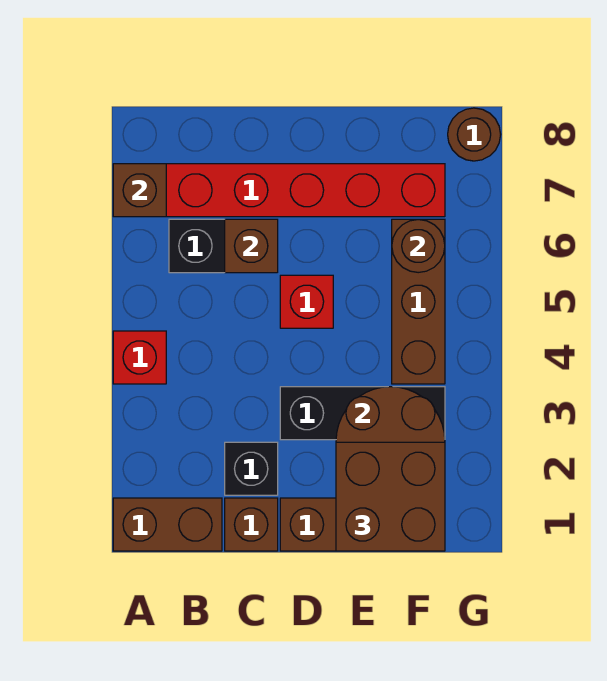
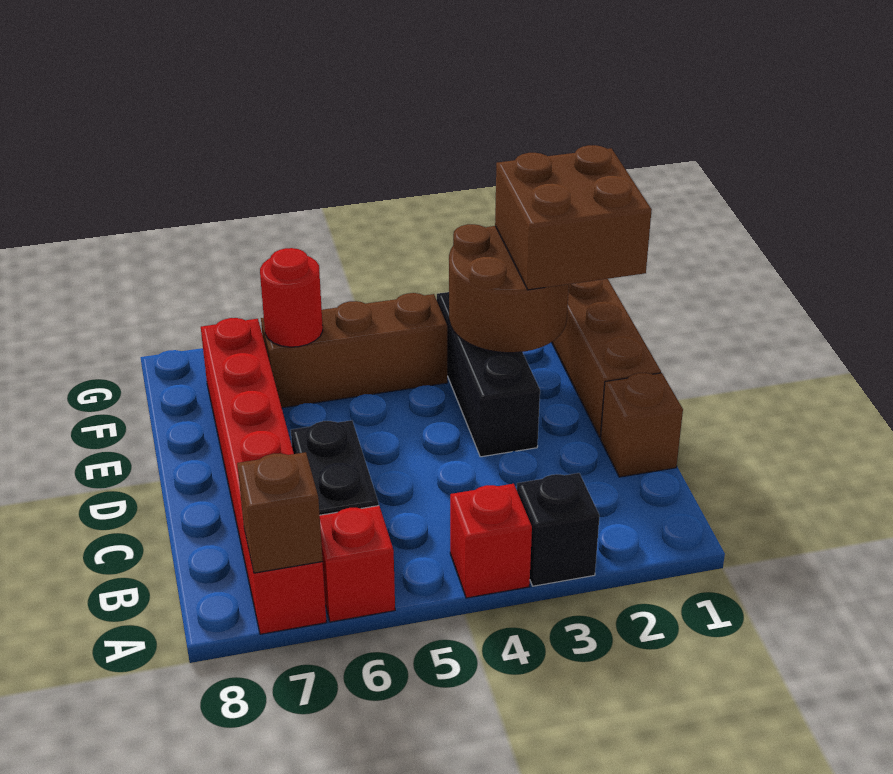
brown brick A1:B1 level 1 -> none
black brick C2 level 1 -> black brick A3 level 1
brown brick C6 level 2 -> none
red brick D5 level 1 -> red brick A6 level 1
brown round brick F6 level 2 -> red round brick F6 level 2
brown round brick G8 level 1 -> none

